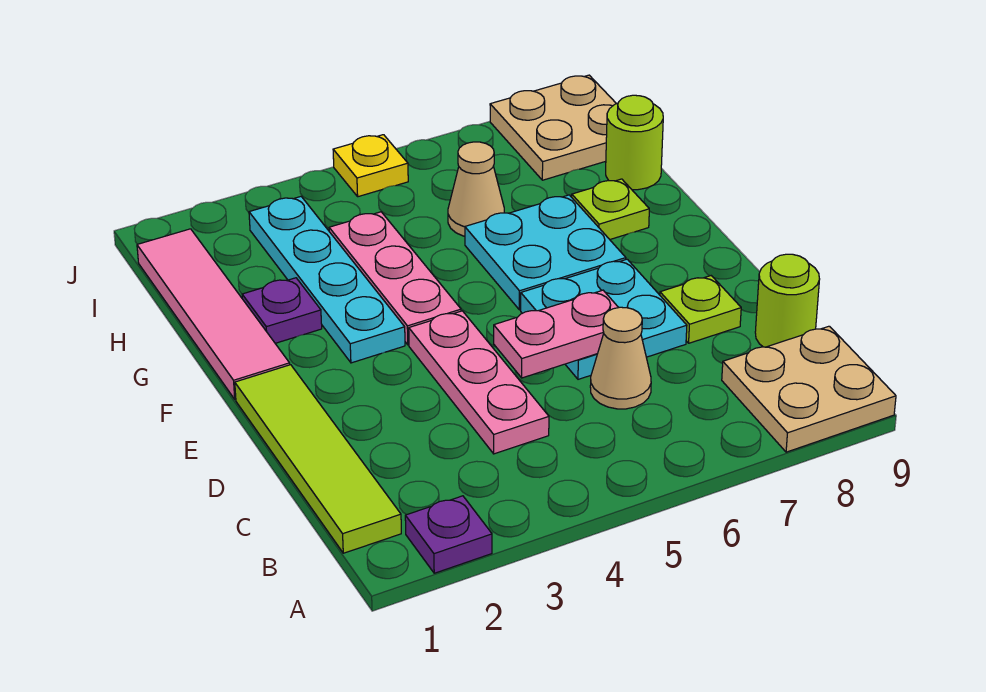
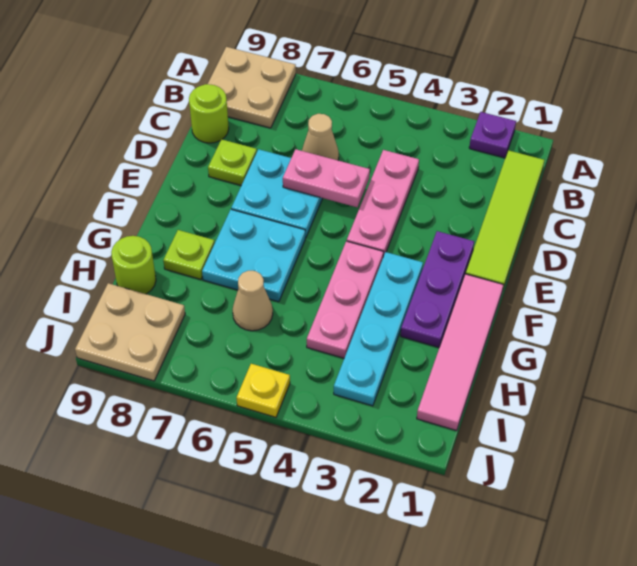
purple plate G2 level 1 -> purple plate E2:G2 level 1

